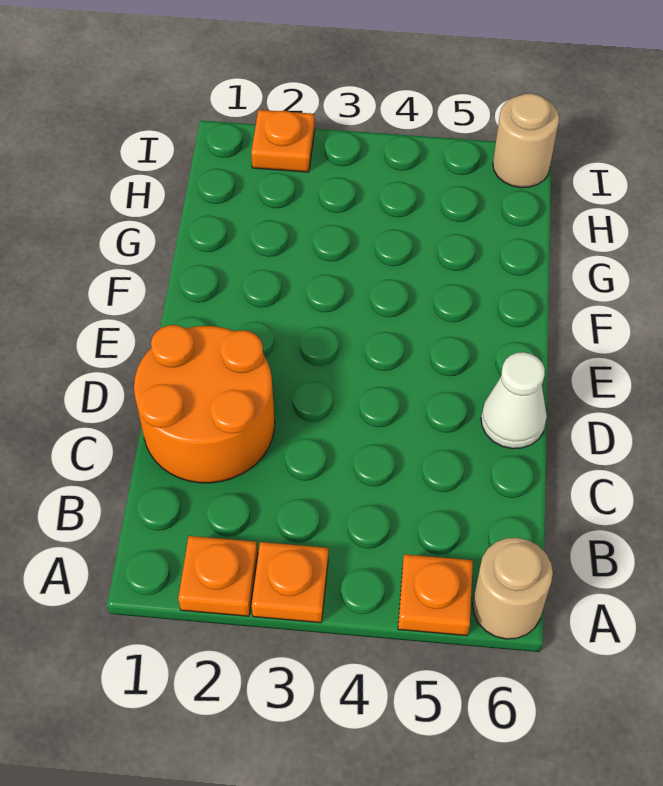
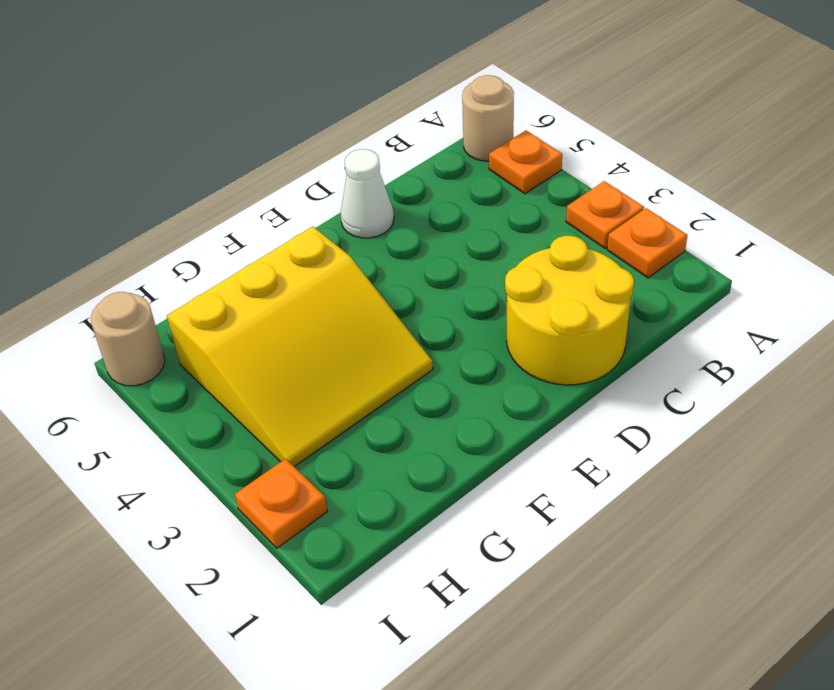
orange round brick C1:D2 level 1 -> yellow round brick C1:D2 level 1
none -> yellow slope F3:H5 level 1 top 5

